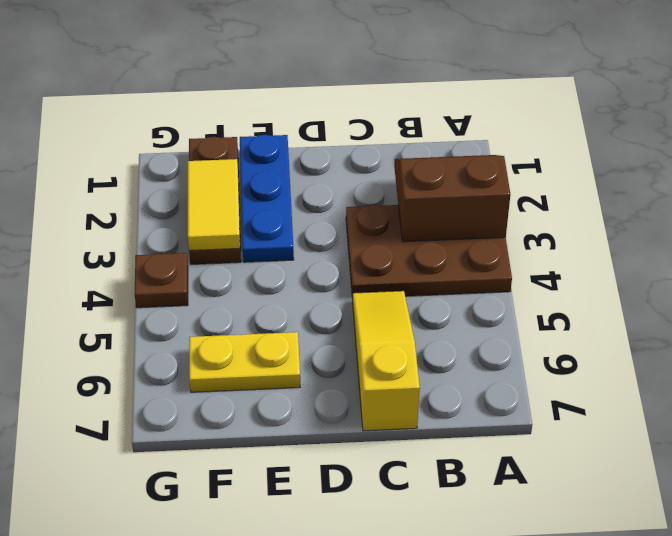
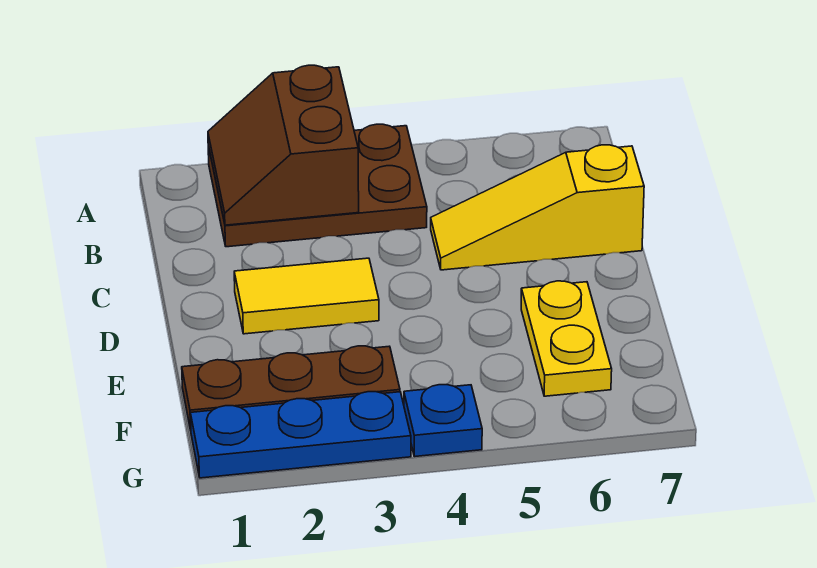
brown plate A3:C4 level 1 -> brown plate A2:B4 level 1
blue plate E1:E3 level 1 -> blue plate G1:G3 level 1
yellow tile F2:F3 level 2 -> yellow tile D2:D3 level 1
brown plate G4 level 1 -> blue plate G4 level 1

